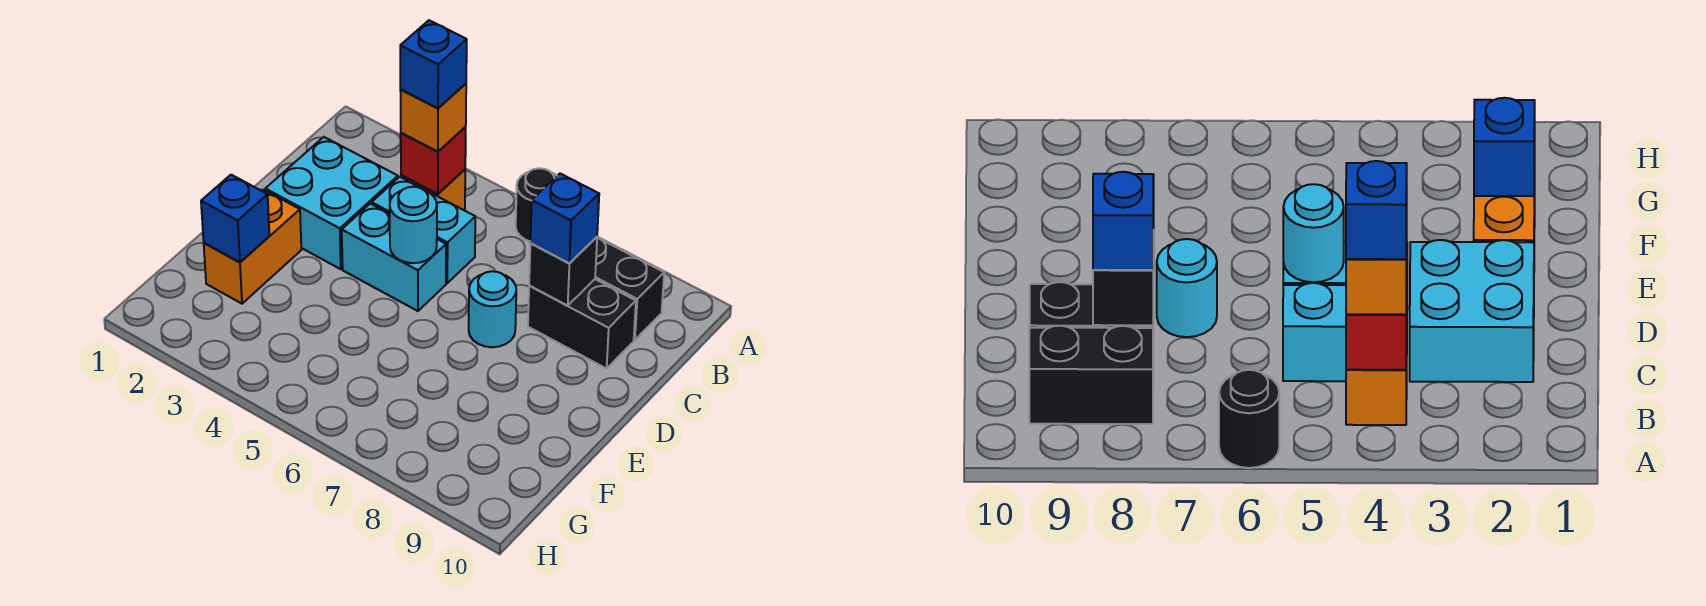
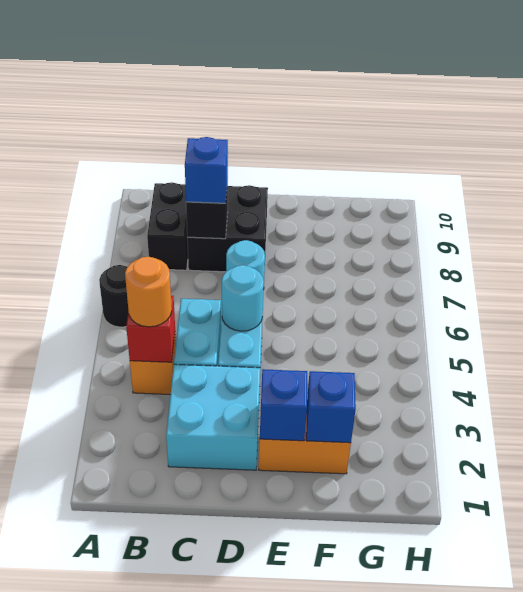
orange brick B4 level 3 -> orange round brick B4 level 3
blue brick B4 level 4 -> blue brick E2 level 2
black brick C8:C9 level 1 -> black brick C8:D9 level 1

